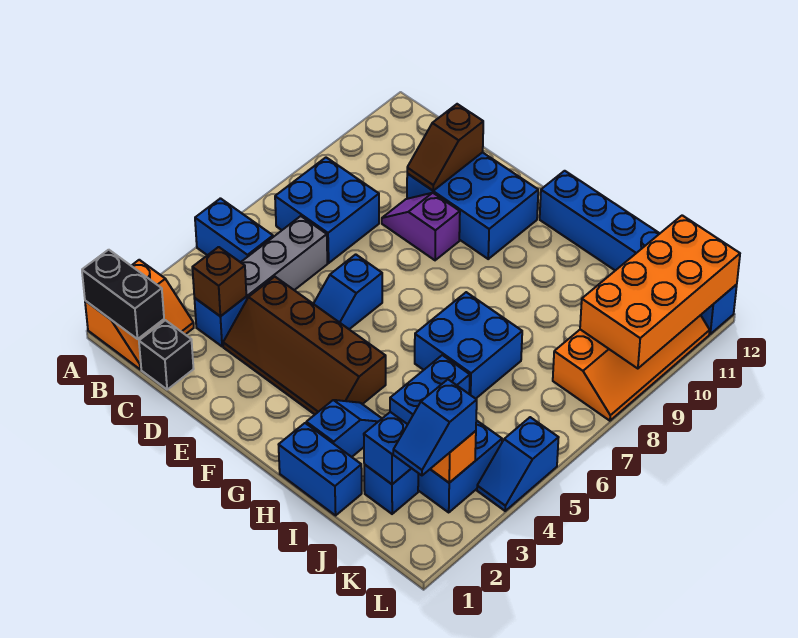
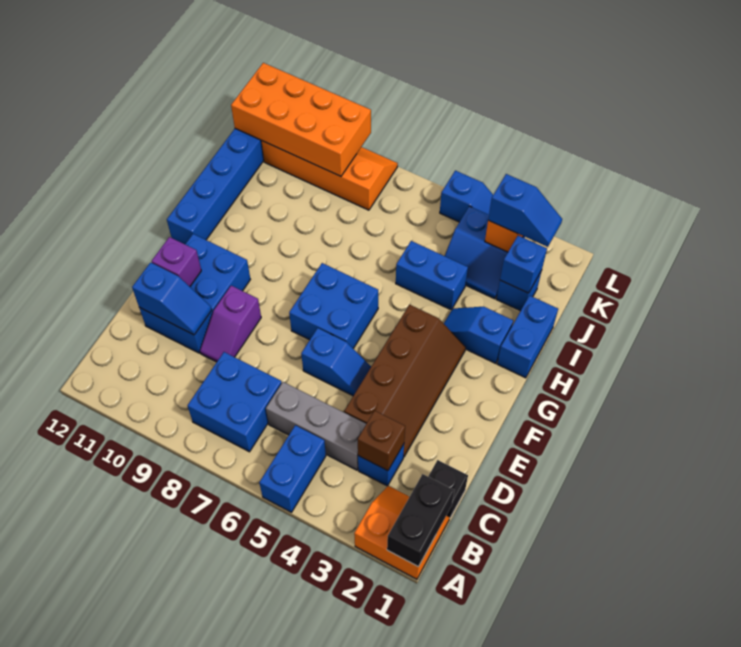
brown slope D10:D11 level 2 top 11 -> blue slope D10:D11 level 2 top 11
none -> purple brick E11 level 2
blue brick H6:I7 level 1 -> blue brick F6:G7 level 1

